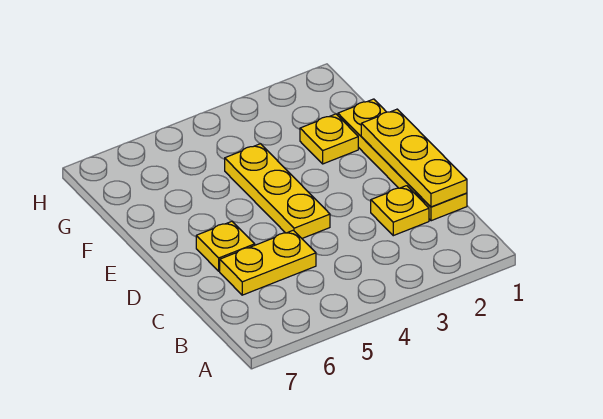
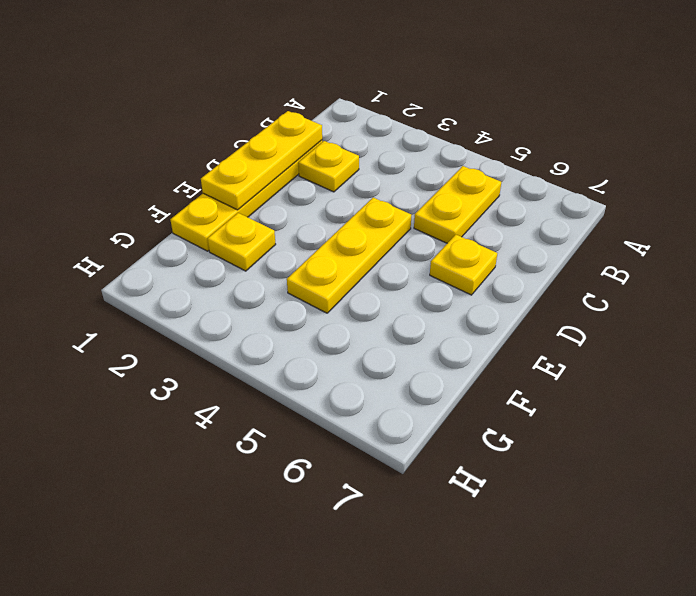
yellow plate C5:C6 level 1 -> yellow plate B5:C5 level 1

